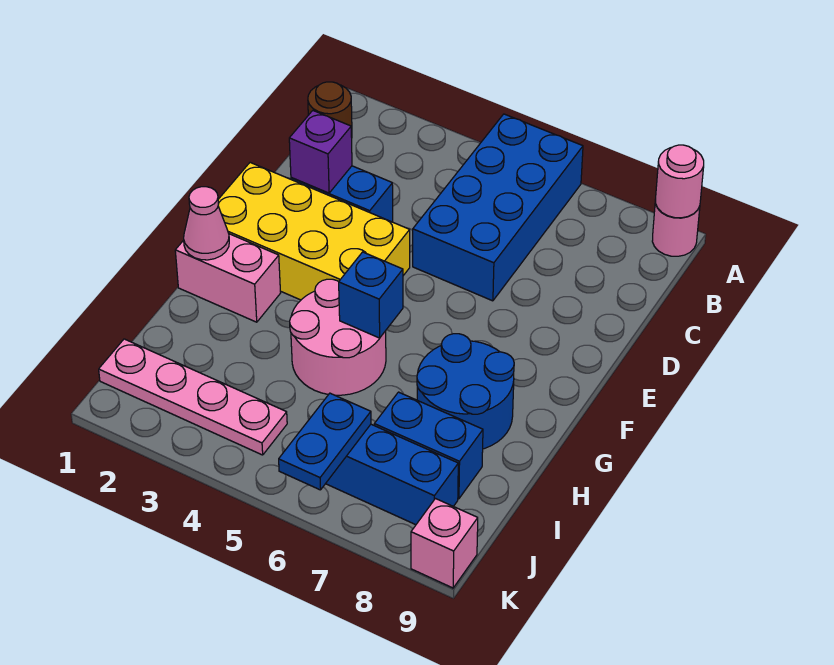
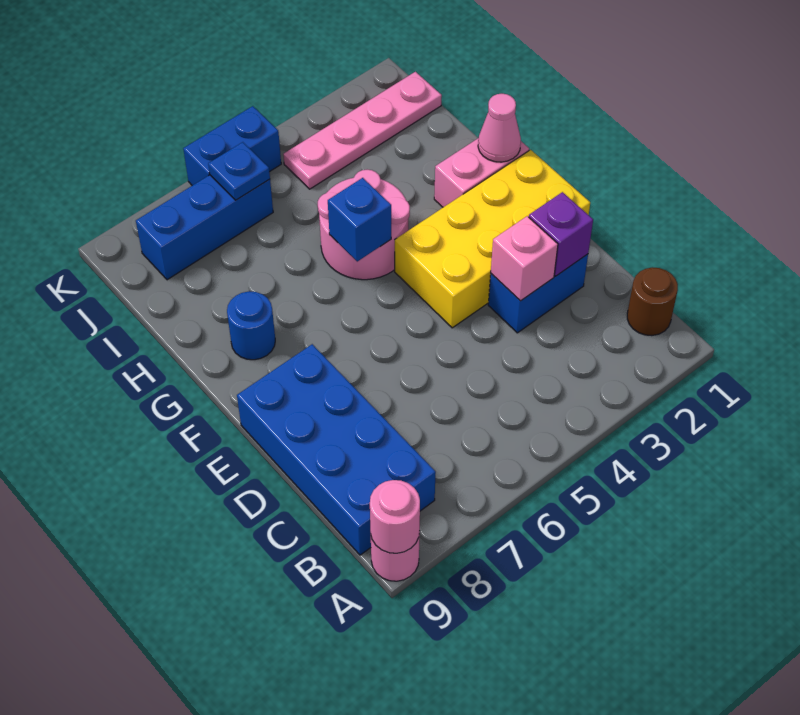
blue brick A5:D6 level 1 -> blue brick B8:E9 level 1
blue round brick G7:H8 level 1 -> blue round brick G8 level 1
blue brick I7:I8 level 1 -> blue brick K5:K6 level 1
blue plate J6:K6 level 2 -> blue plate J6 level 2
pink brick K9 level 1 -> pink brick D3 level 2

